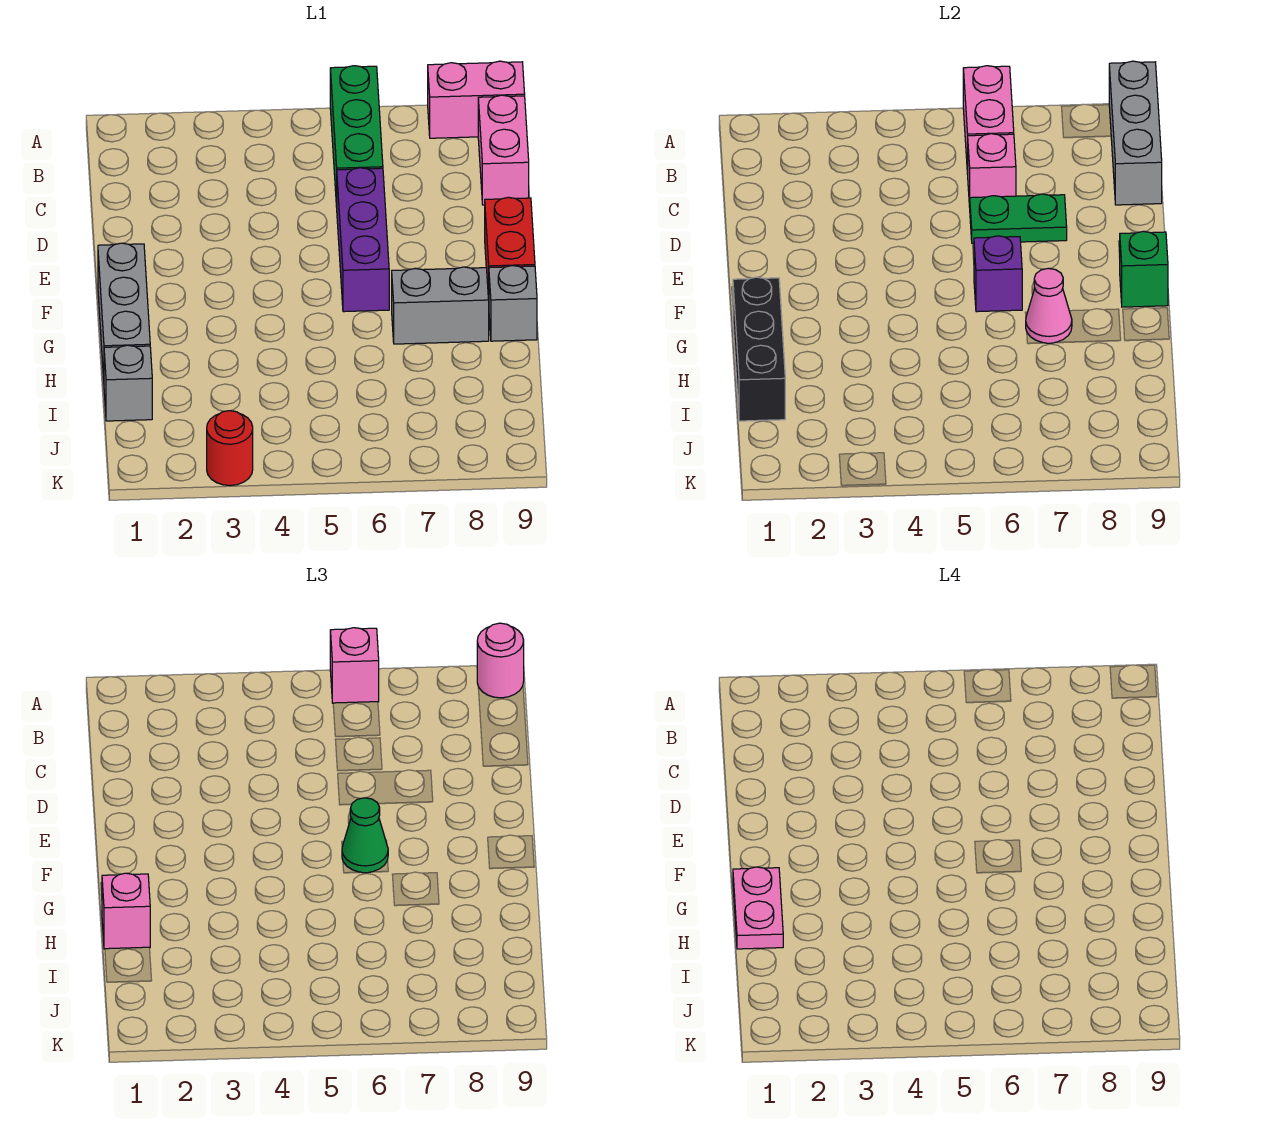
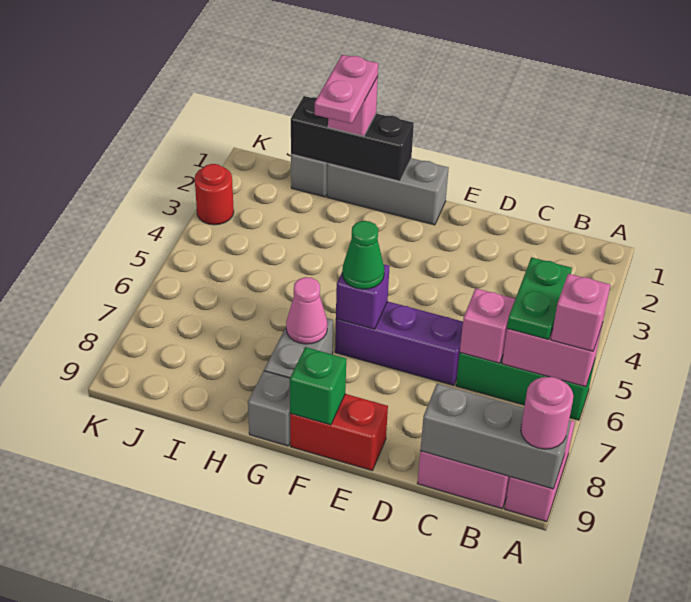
green plate D6:D7 level 2 -> green plate B5:B6 level 3
pink plate G1:H1 level 4 -> pink plate H1:H2 level 4

